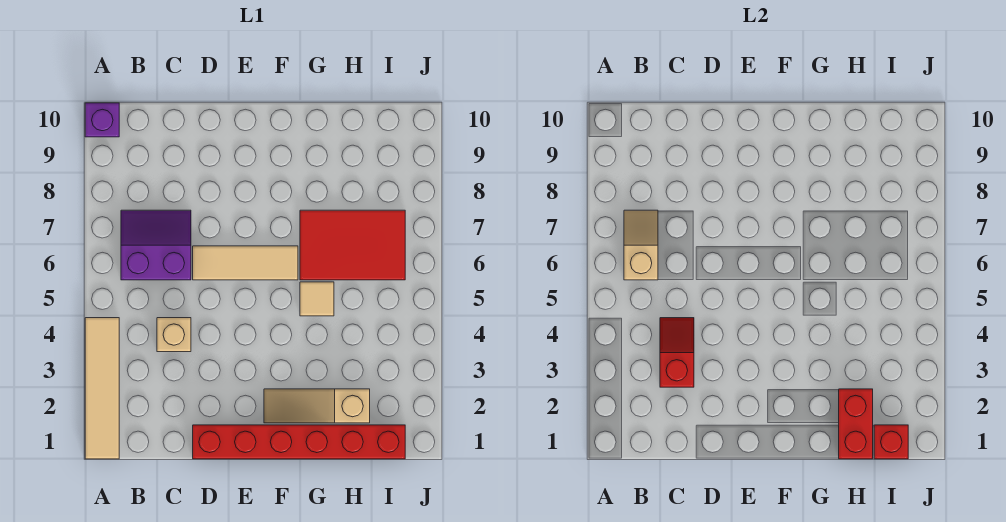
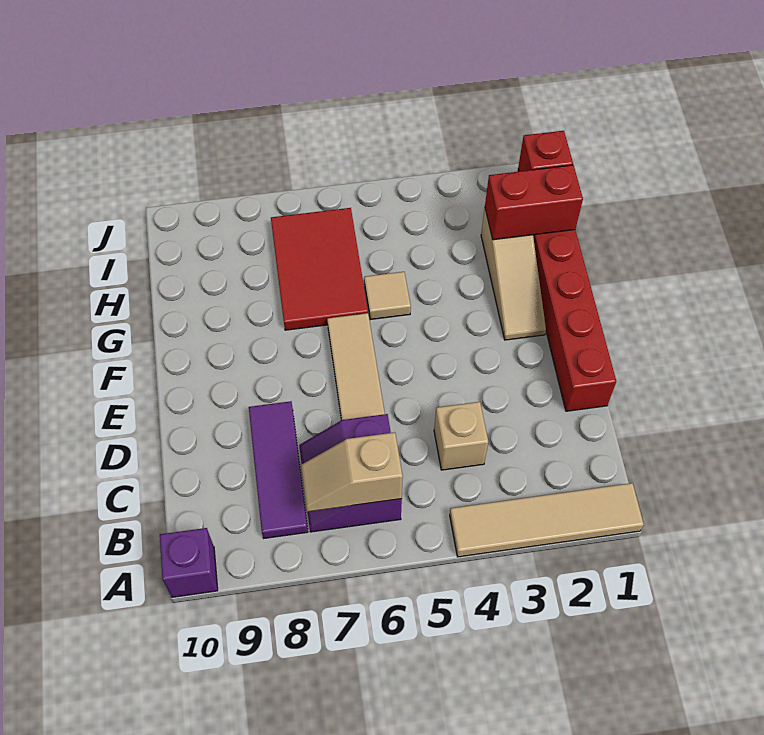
none -> purple tile B8:D8 level 1
red slope C3:C4 level 2 top 3 -> none

